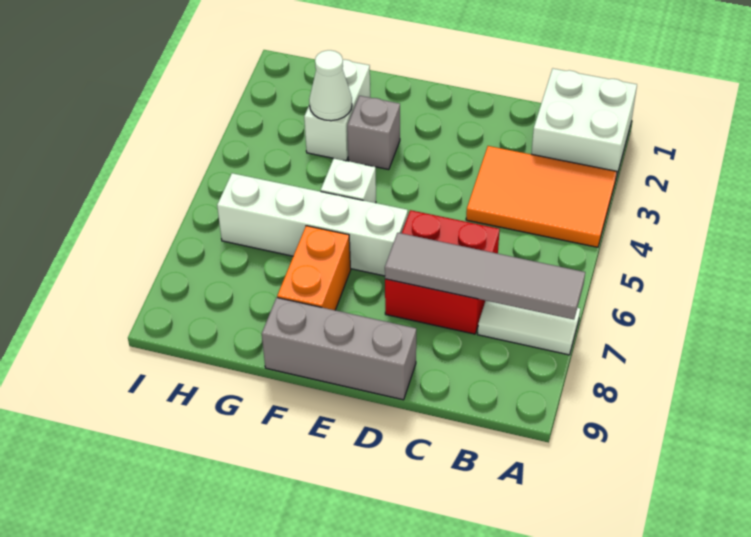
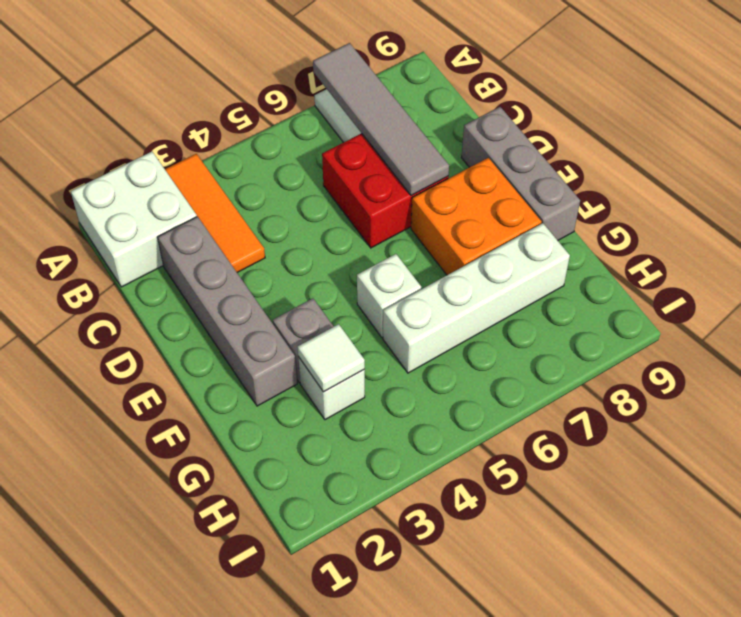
orange tile A3:C4 level 1 -> orange tile A3:C3 level 1
none -> grey brick C2:F2 level 1
white brick E6:H6 level 1 -> white brick G5:G8 level 1
orange brick F7:F8 level 1 -> orange brick E7:F8 level 1
white brick G2:G3 level 1 -> white brick G3 level 1
white cone G3 level 2 -> white tile G3 level 2

